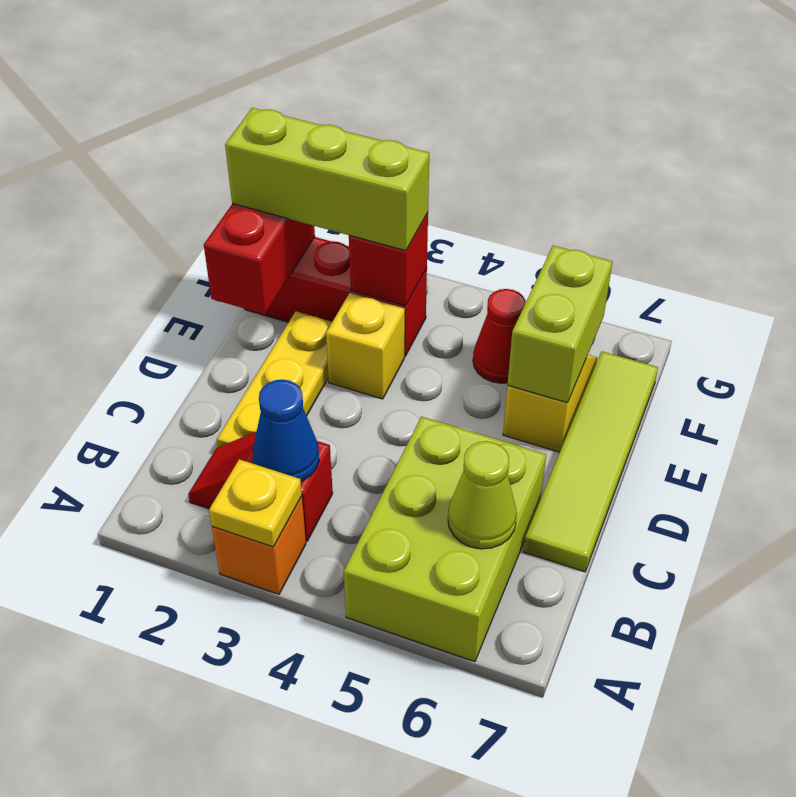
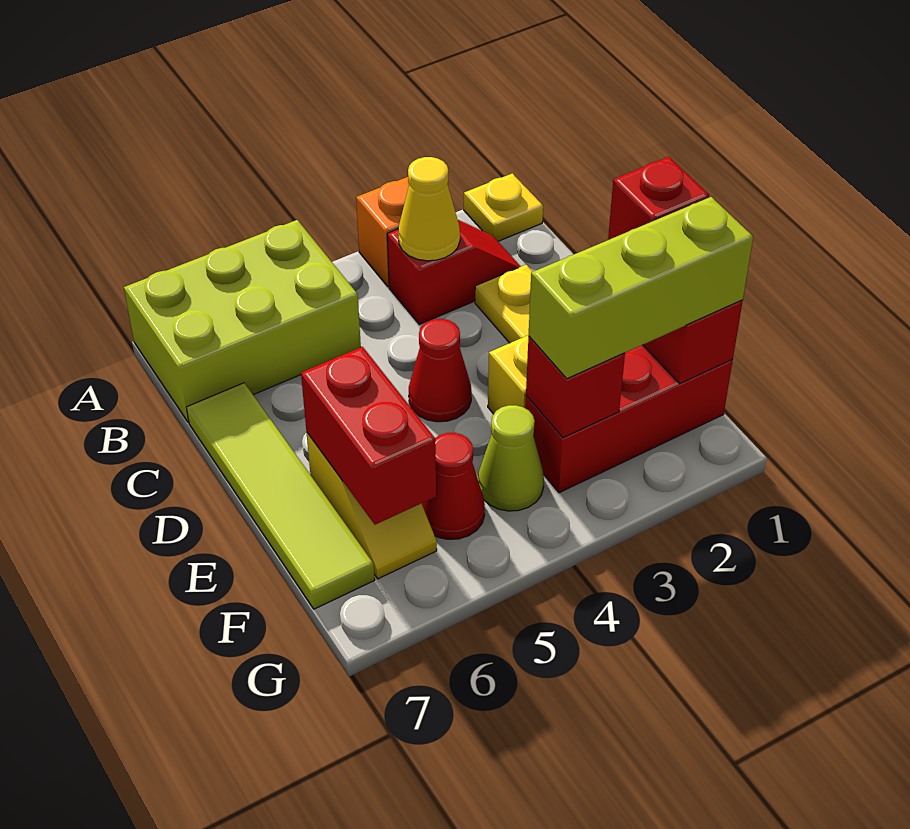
yellow plate A3 level 2 -> yellow plate A1 level 1
lime brick A5:C6 level 1 -> lime brick A5:B7 level 1
blue cone B3 level 2 -> yellow cone B3 level 2
lime cone B6 level 2 -> lime cone F4 level 1
none -> red cone D4 level 1
none -> red brick E1 level 3
lime brick E6:F6 level 2 -> red brick E6:F6 level 2

